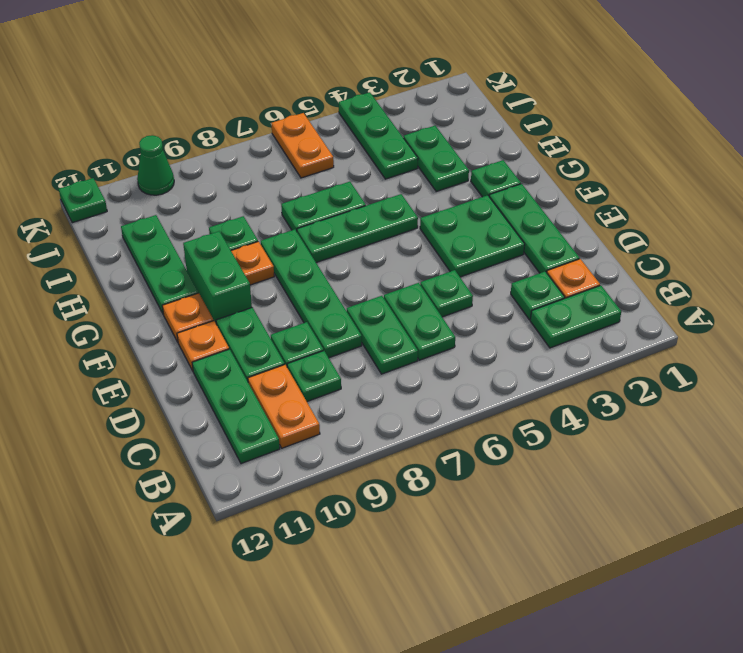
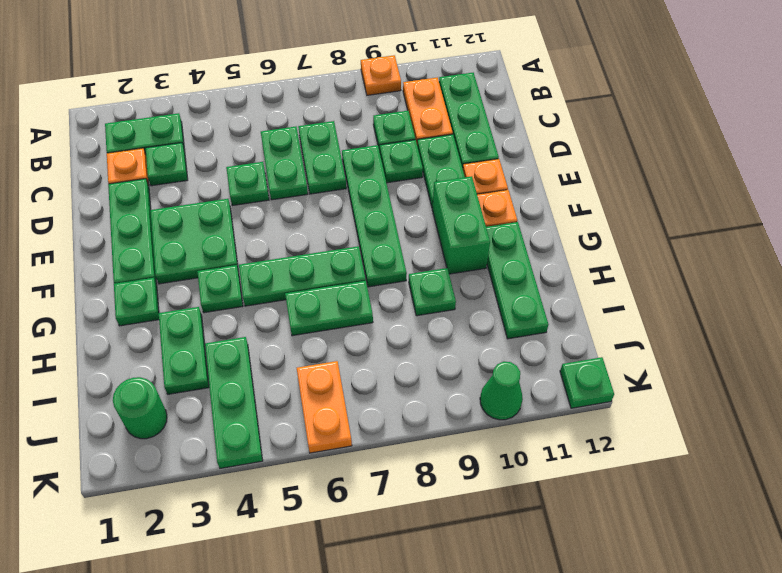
none -> green plate G4 level 1
orange plate G9 level 1 -> orange plate A9 level 1
none -> green round brick J2 level 1

